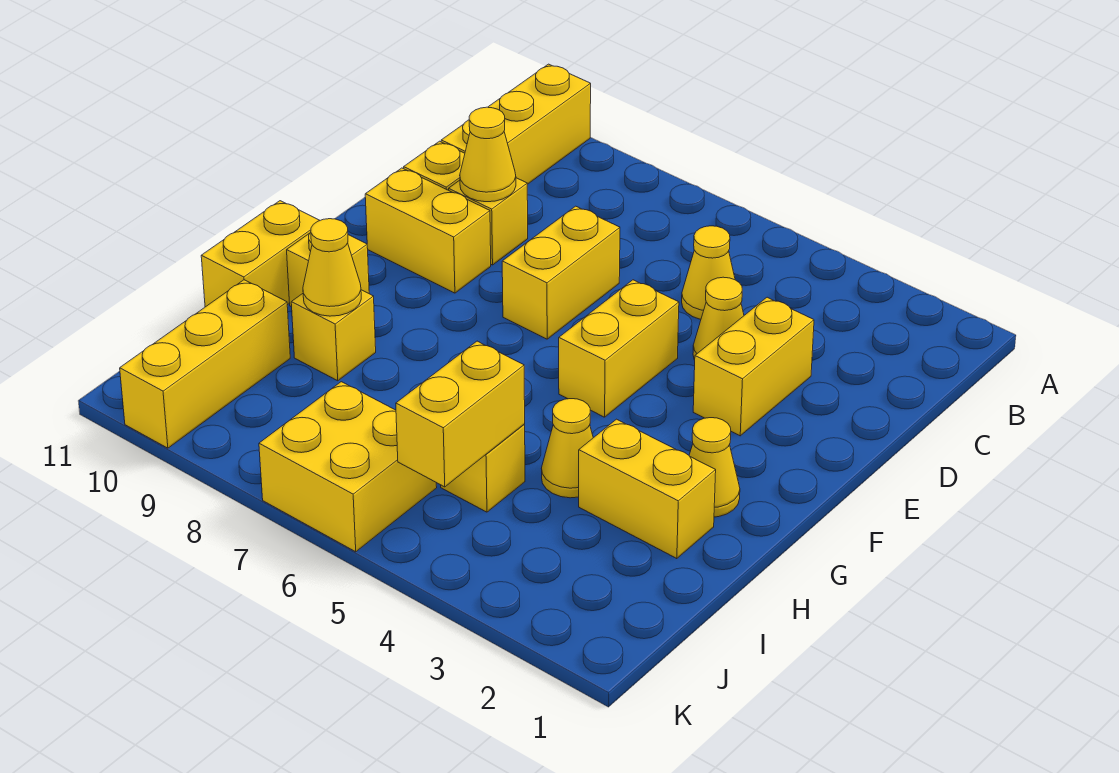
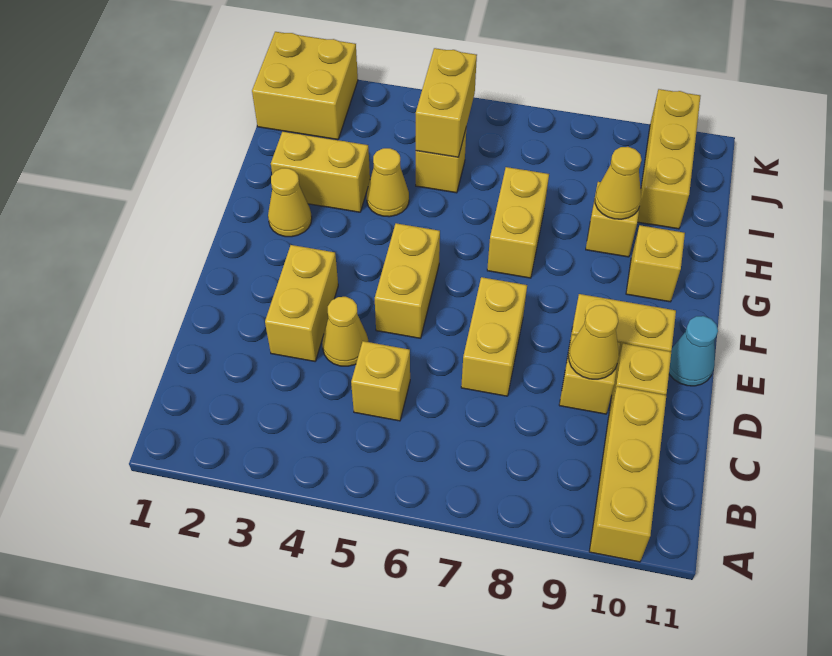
yellow cone C5 level 1 -> yellow brick C5 level 1
none -> cyan cone E11 level 1
yellow brick G11:H11 level 1 -> yellow brick G7:H7 level 1
yellow brick J6:K7 level 1 -> yellow brick J1:K2 level 1

